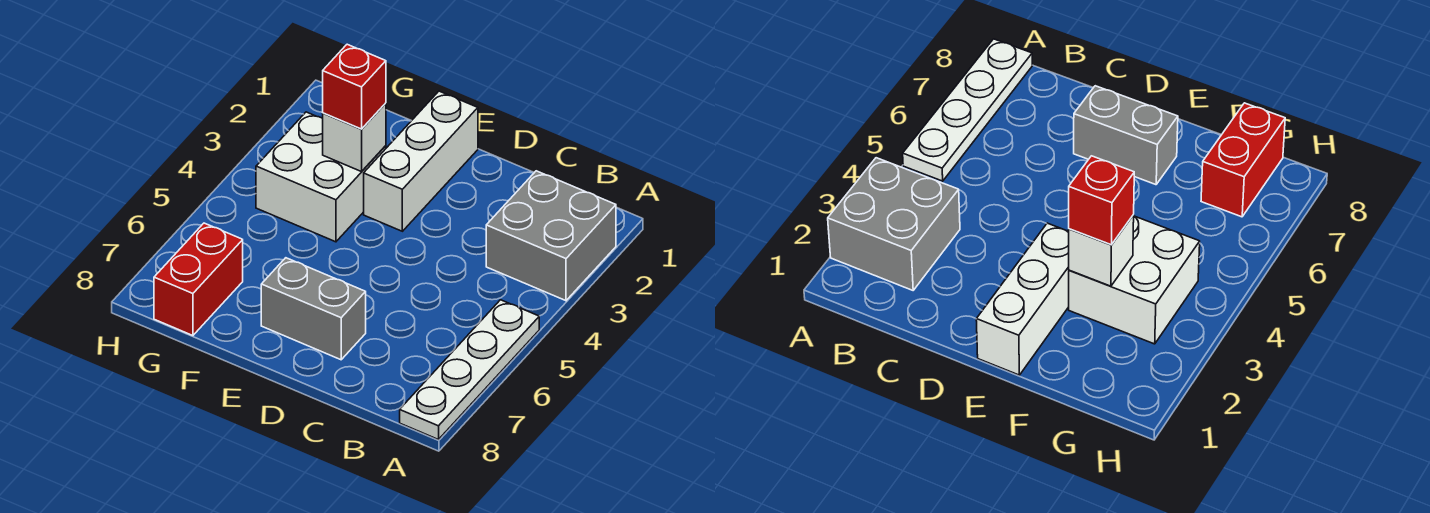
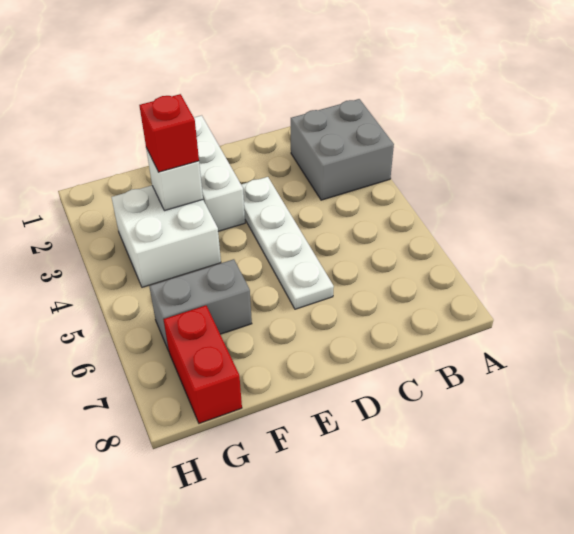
white plate A5:A8 level 1 -> white plate D3:D6 level 1
grey brick D7:E7 level 1 -> grey brick F6:G6 level 1

